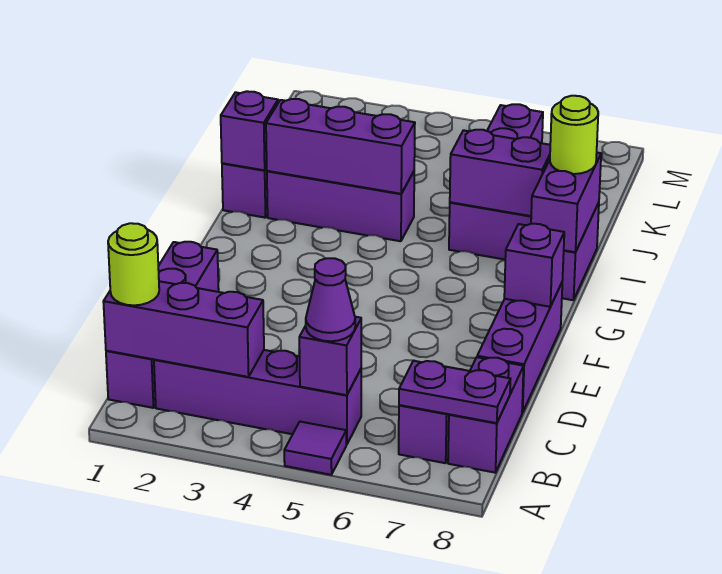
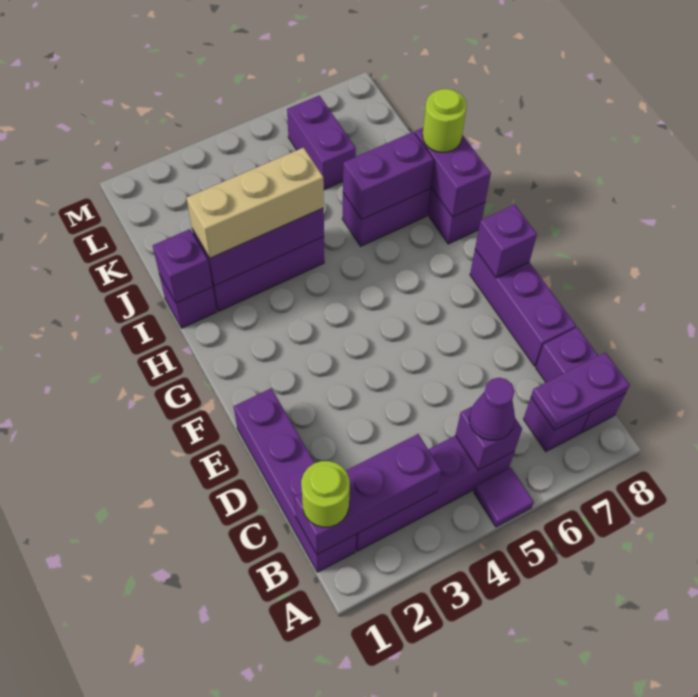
none -> tan brick I2:I4 level 3

